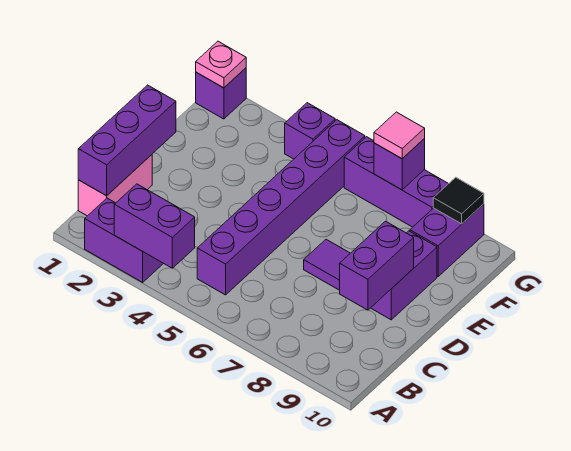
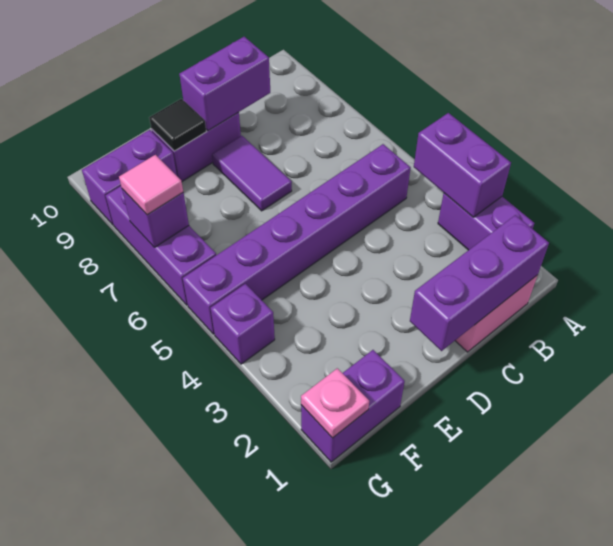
purple brick G1 level 1 -> purple brick F1:G1 level 1
black tile G9 level 2 -> black tile E9 level 2

